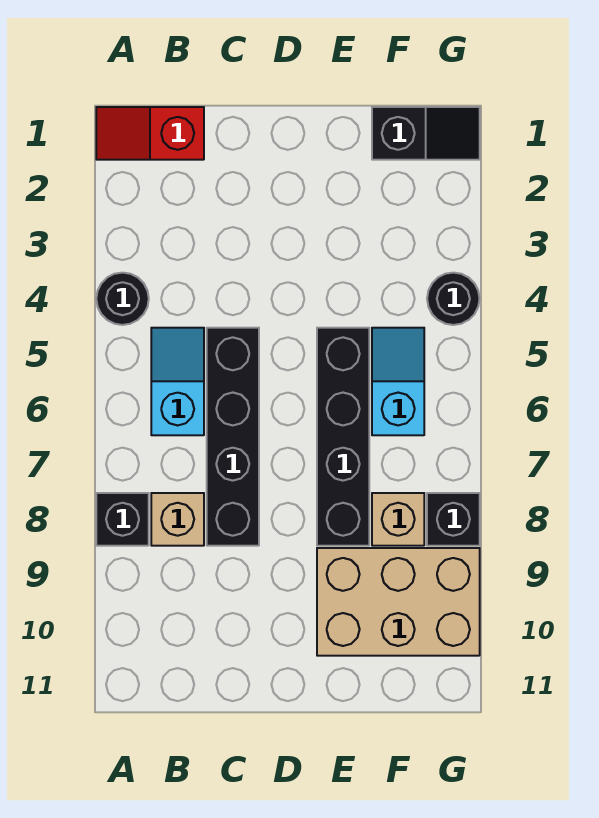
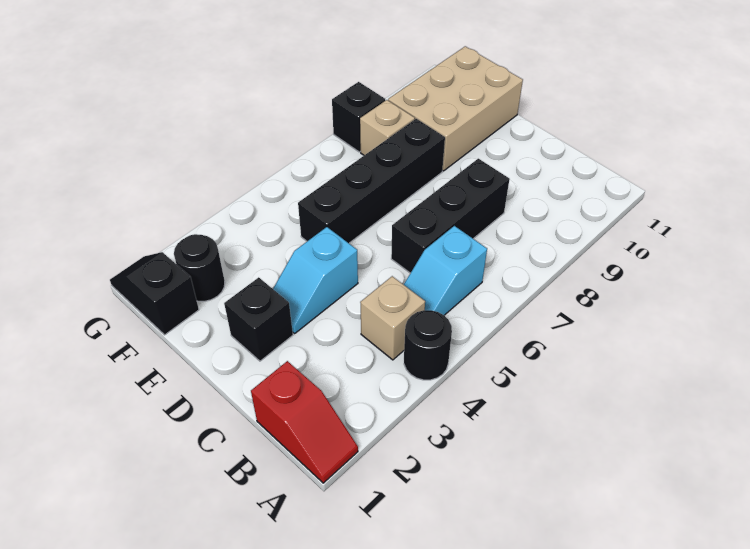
black brick A8 level 1 -> black brick D2 level 1
tan brick B8 level 1 -> tan brick B4 level 1
black brick C5:C8 level 1 -> black brick C6:C8 level 1
tan brick E9:G10 level 1 -> tan brick E9:F11 level 1
cyan slope F5:F6 level 1 top 6 -> cyan slope D3:D4 level 1 top 4
black round brick G4 level 1 -> black round brick F2 level 1

